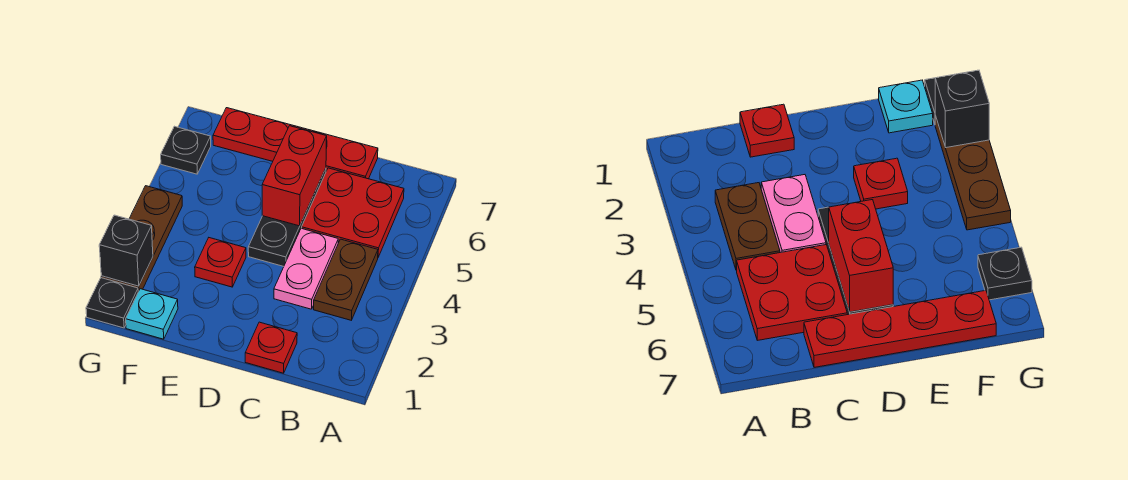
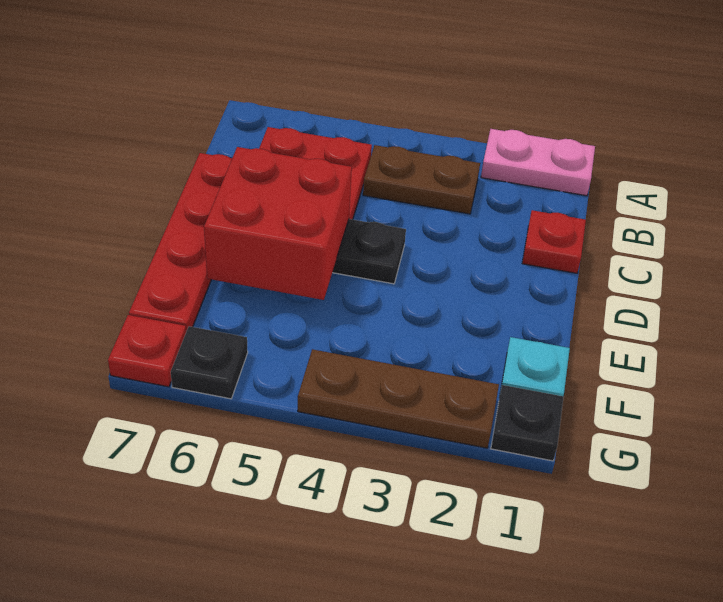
pink plate C3:C4 level 1 -> pink plate A1:A2 level 1
red brick D5:D6 level 2 -> red brick D5:E6 level 2
red plate E3 level 1 -> red plate G7 level 1
black brick G2 level 2 -> none

